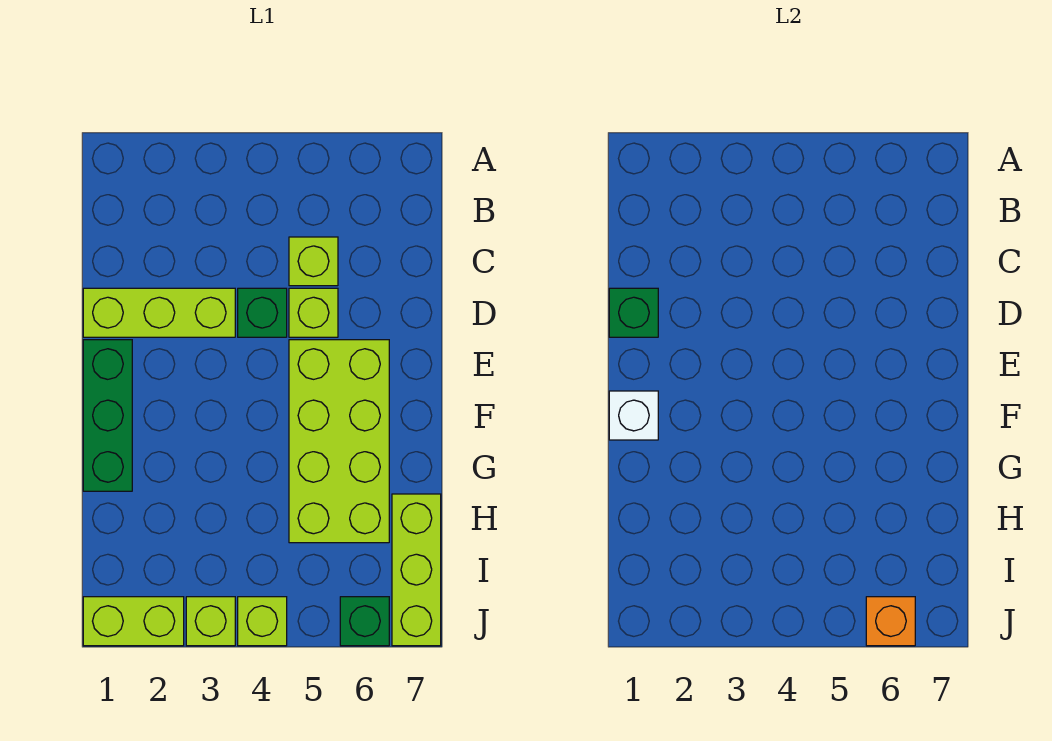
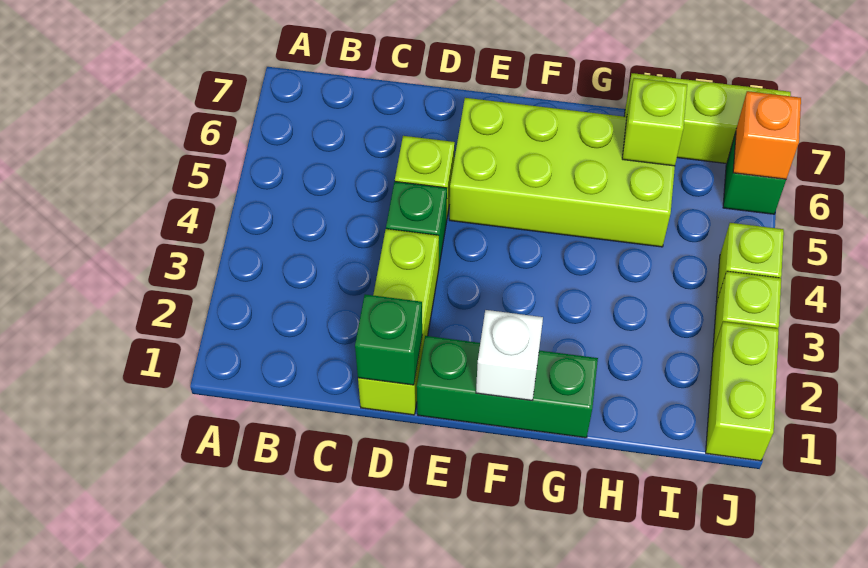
lime brick C5 level 1 -> lime brick H6 level 2

